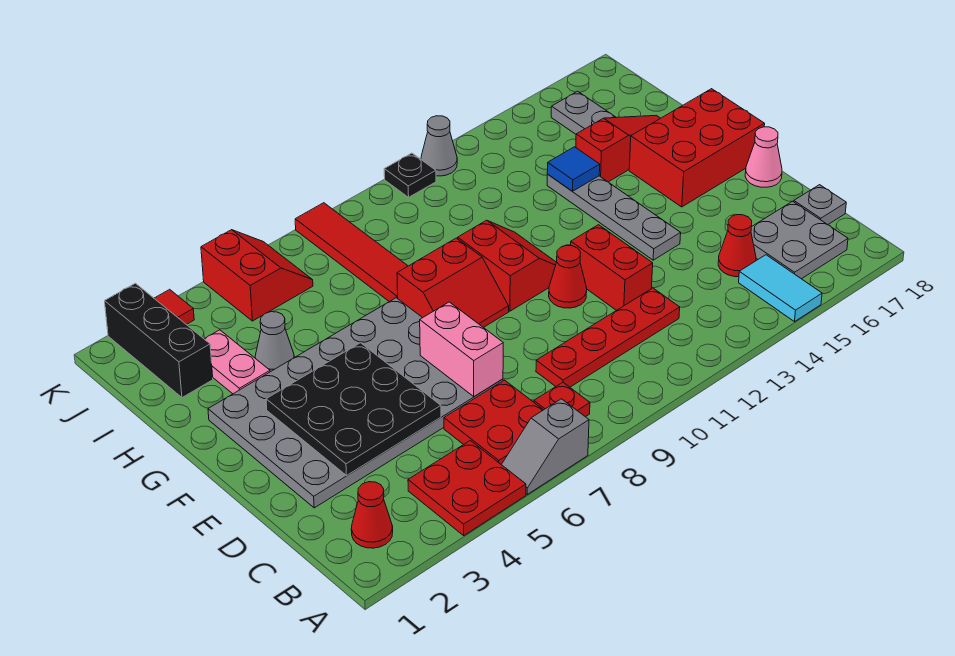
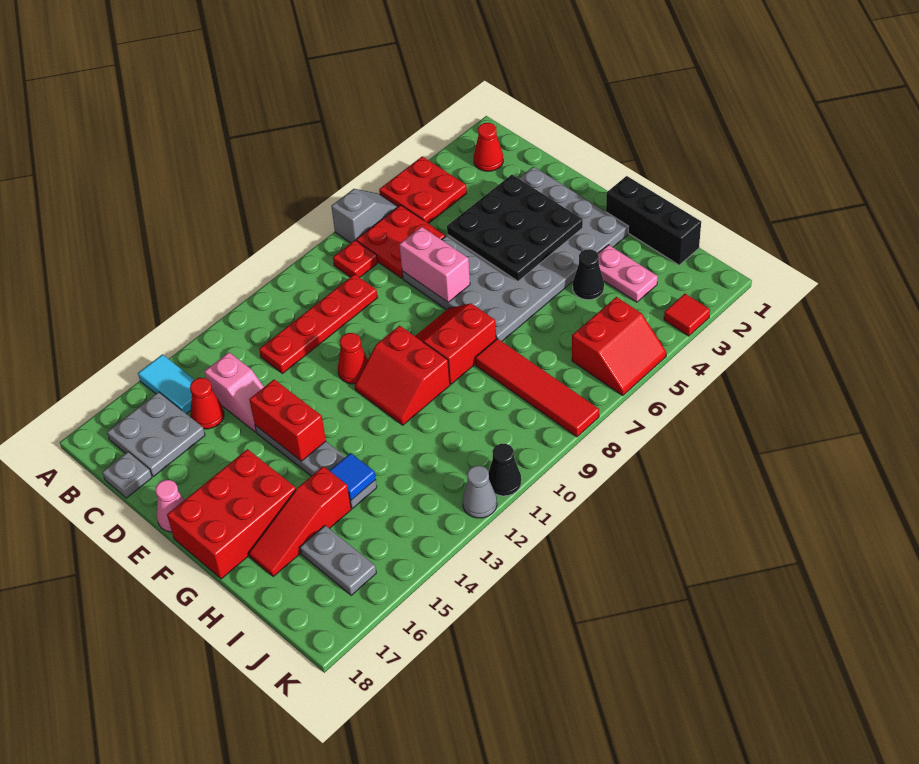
none -> pink slope C14:D14 level 1 top C
red brick D12:E12 level 1 -> red brick E14:F14 level 2
grey cone H4 level 1 -> black cone H4 level 1
black brick I2:K2 level 1 -> black brick G1:I1 level 1
red slope J5:K6 level 1 top 5 -> red slope J5:K6 level 1 top J
black plate K11 level 1 -> black cone K11 level 1

